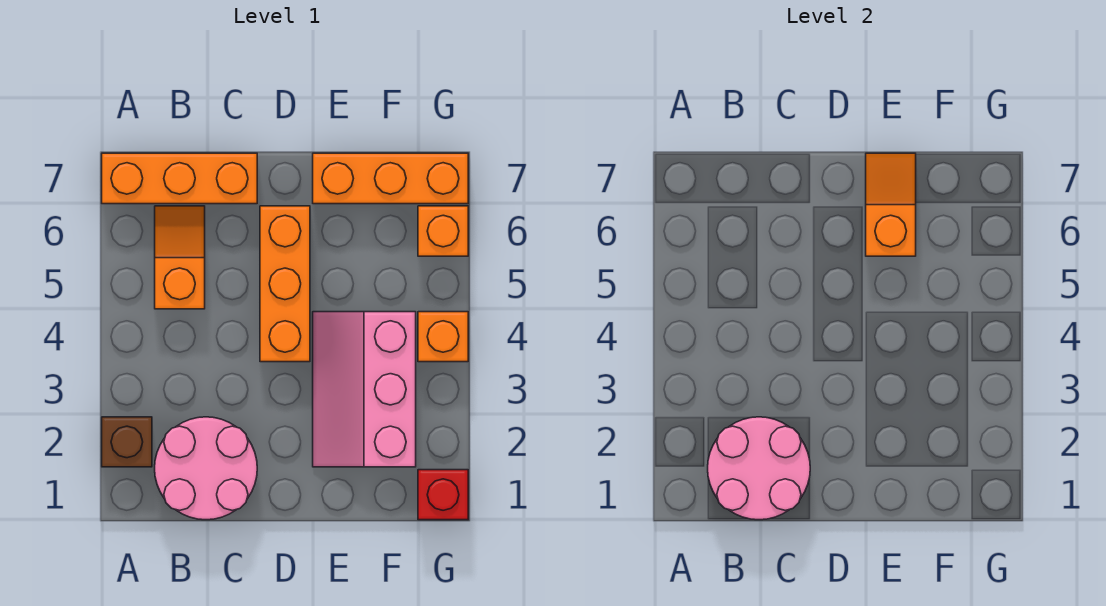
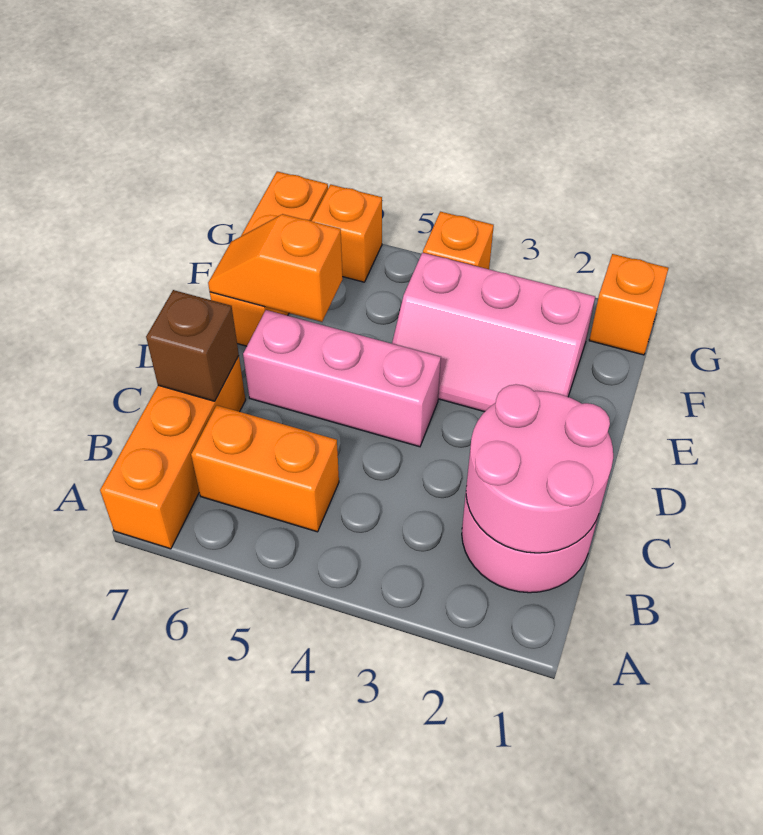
brown brick A2 level 1 -> brown brick C7 level 2
orange slope B5:B6 level 1 top 5 -> orange brick B5:B6 level 1
orange brick D4:D6 level 1 -> pink brick D4:D6 level 1
red brick G1 level 1 -> orange brick G1 level 1

